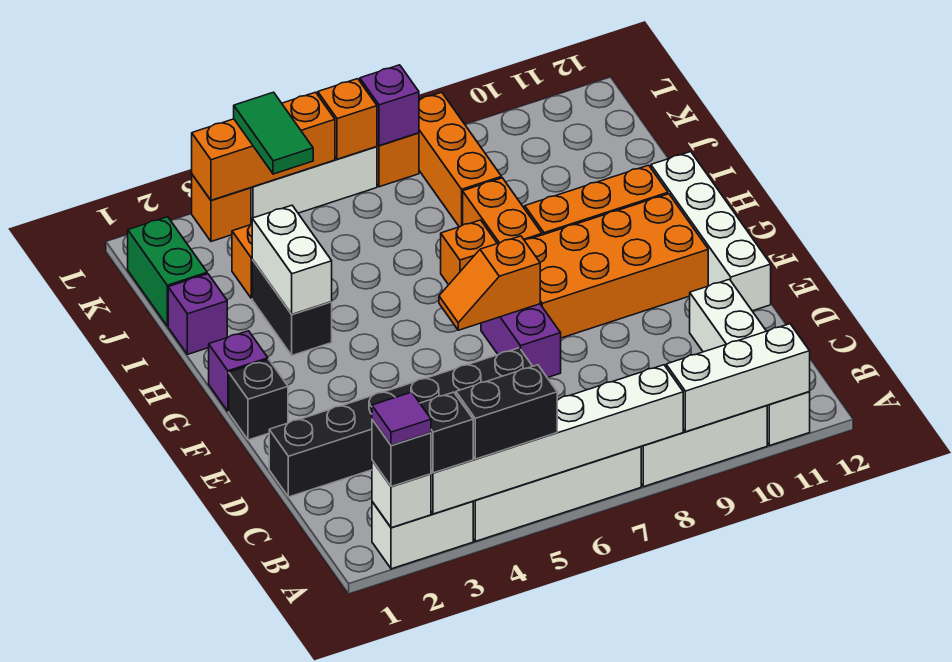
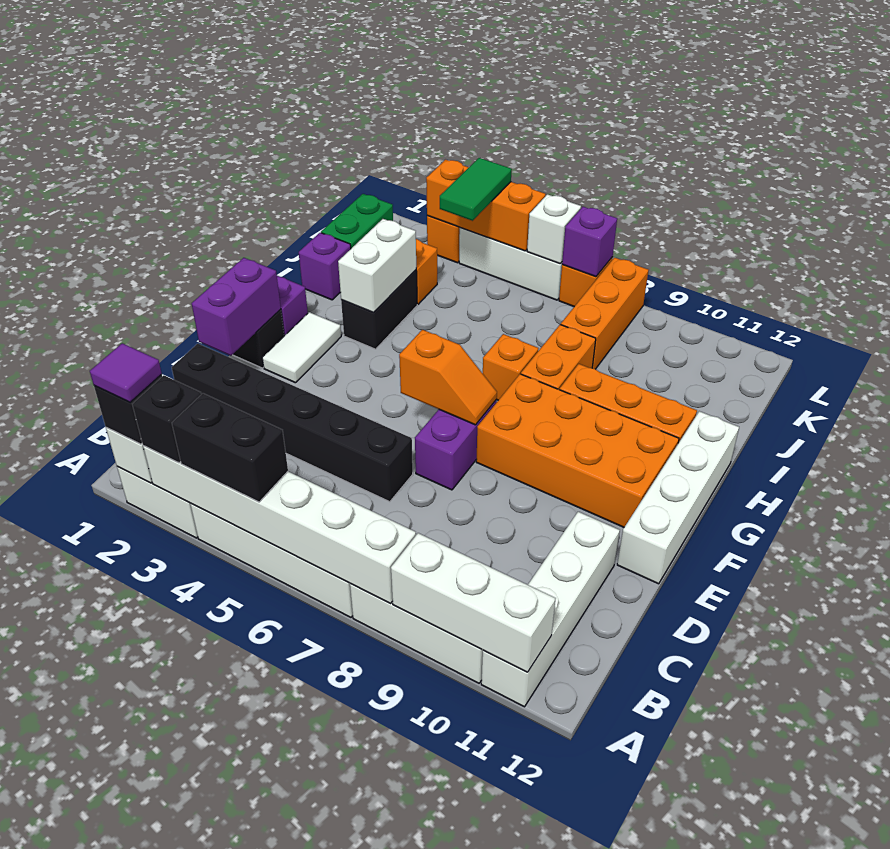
none -> purple brick E1:F1 level 2
none -> white tile F2:G2 level 1
orange slope F6:F7 level 2 top 7 -> orange slope F6:F7 level 2 top 6
orange brick L6 level 2 -> white brick L6 level 2

